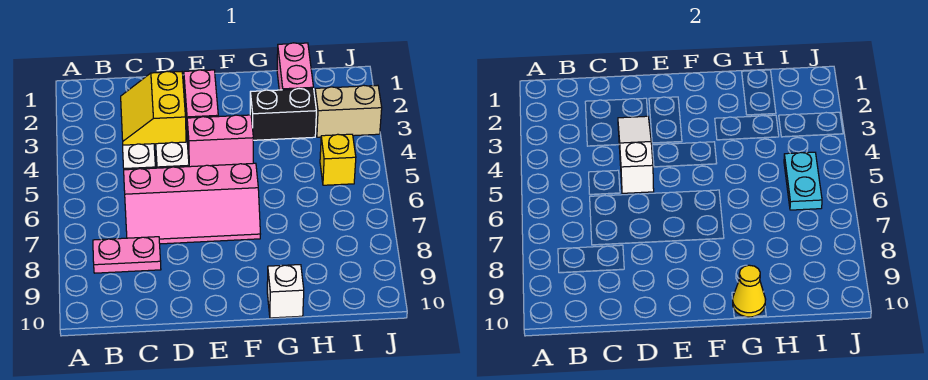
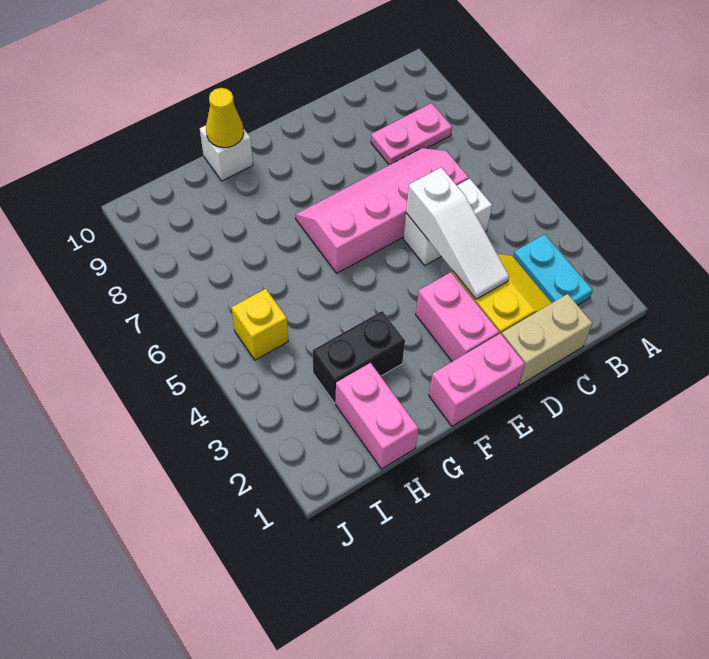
pink brick E4:F4 level 1 -> pink brick E1:F1 level 1
tan brick I3:J3 level 1 -> tan brick C1:D1 level 1
cyan plate I5:I6 level 2 -> cyan plate B2:B3 level 1

